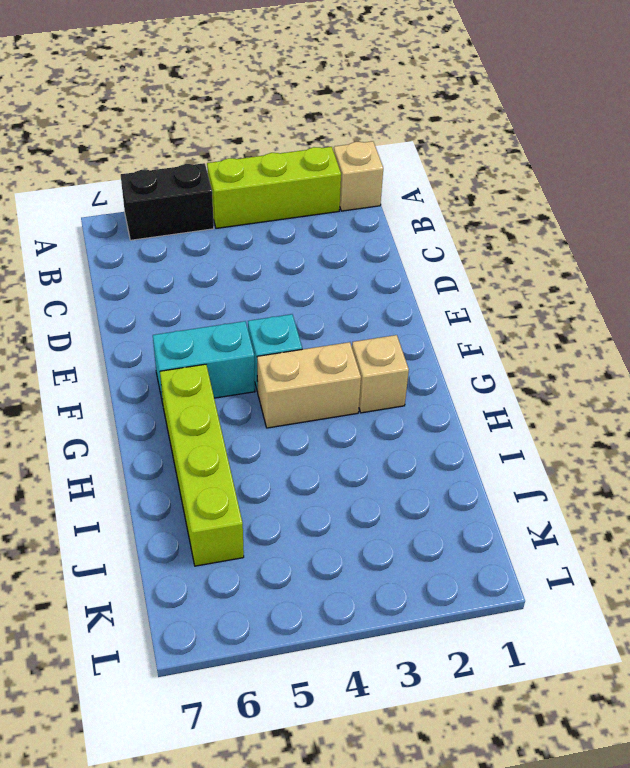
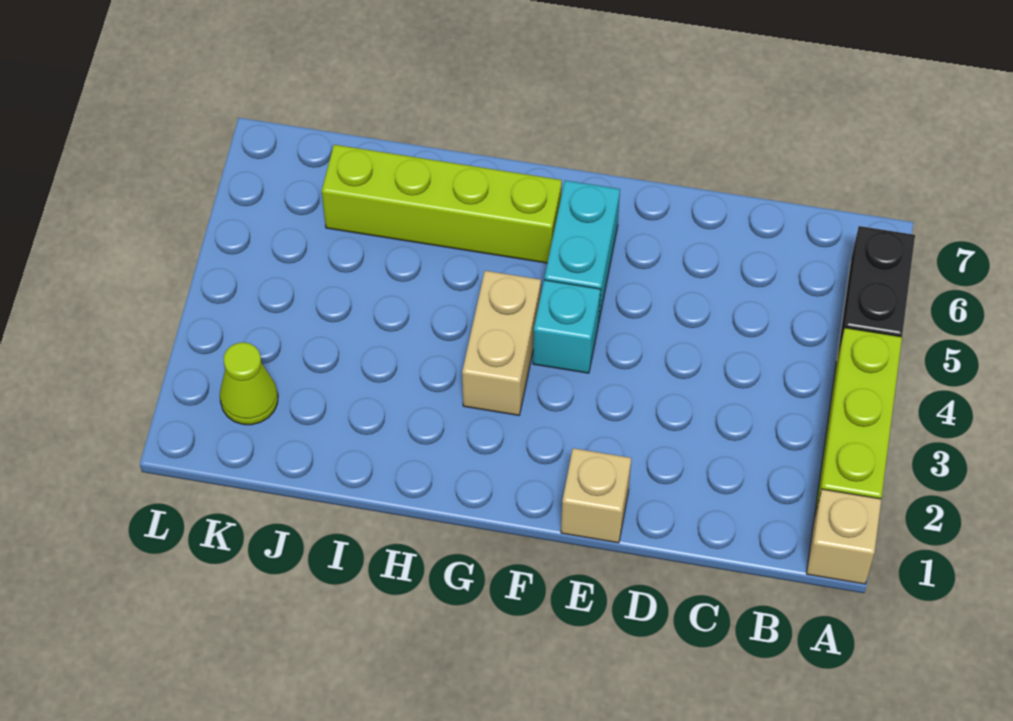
tan brick G2 level 1 -> tan brick E1 level 1
none -> lime cone K2 level 1

